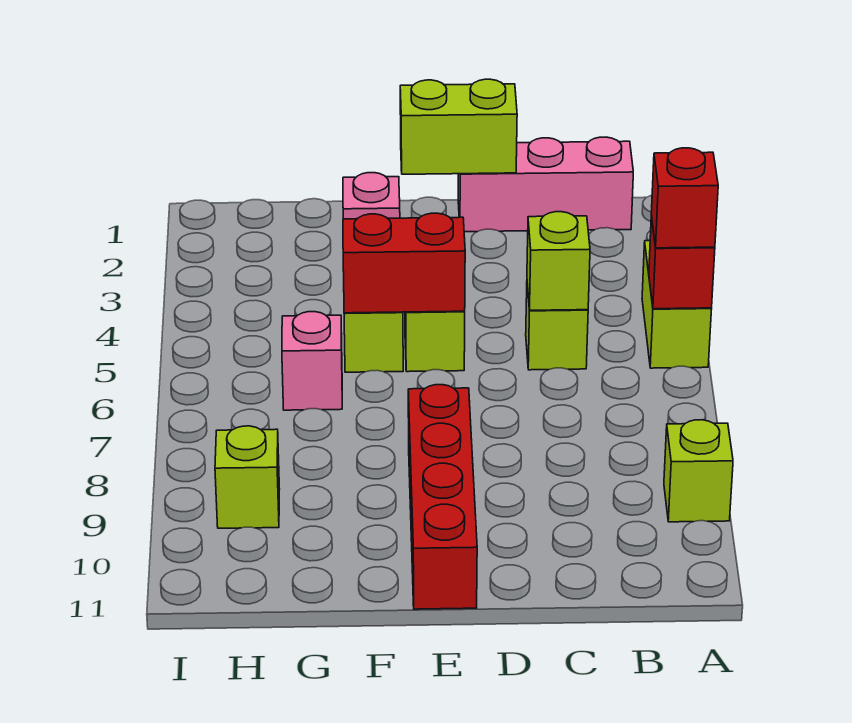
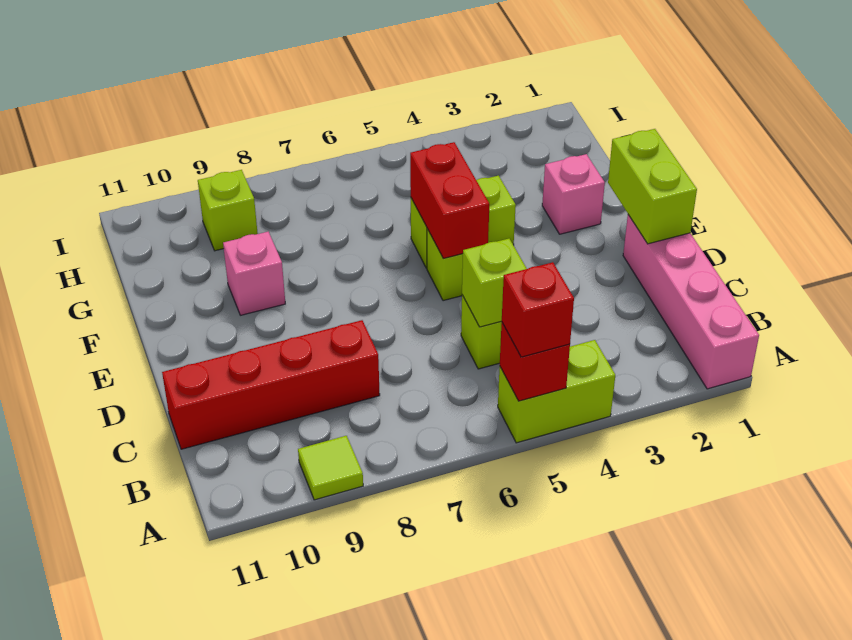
lime brick A9 level 1 -> lime tile A9 level 1
pink brick B1:D1 level 1 -> pink brick A1:D1 level 1
red brick E8:E11 level 1 -> red brick C8:C11 level 1
pink brick G6 level 1 -> pink brick F9 level 1

